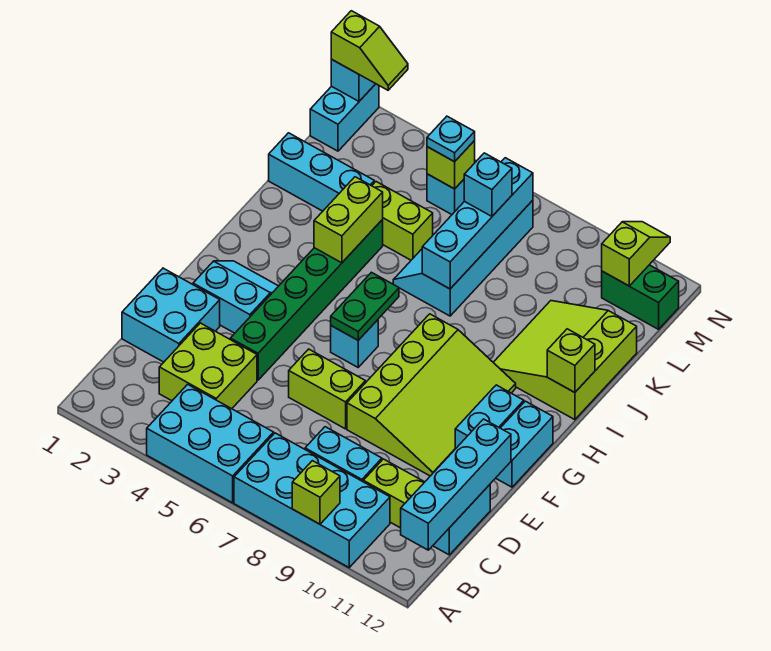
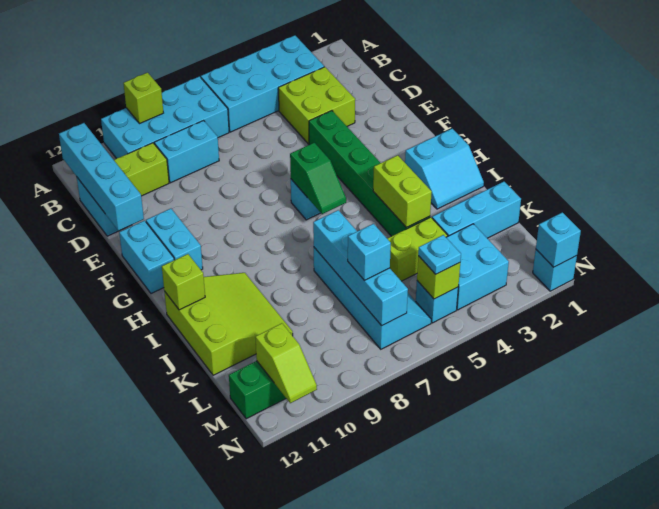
cyan brick A4:B6 level 1 -> cyan brick A3:B6 level 1
cyan brick D1:E2 level 1 -> cyan brick L3:M4 level 1
lime brick E6:E7 level 1 -> none
lime slope E8:H10 level 1 top 8 -> none
cyan slope F2:G3 level 1 top F -> cyan slope H1:I2 level 1 top H
green plate G6:H6 level 2 -> green slope G6:H6 level 2 top G
cyan brick M1:N1 level 1 -> cyan brick N1 level 1
lime slope N1:N2 level 3 top 1 -> none

